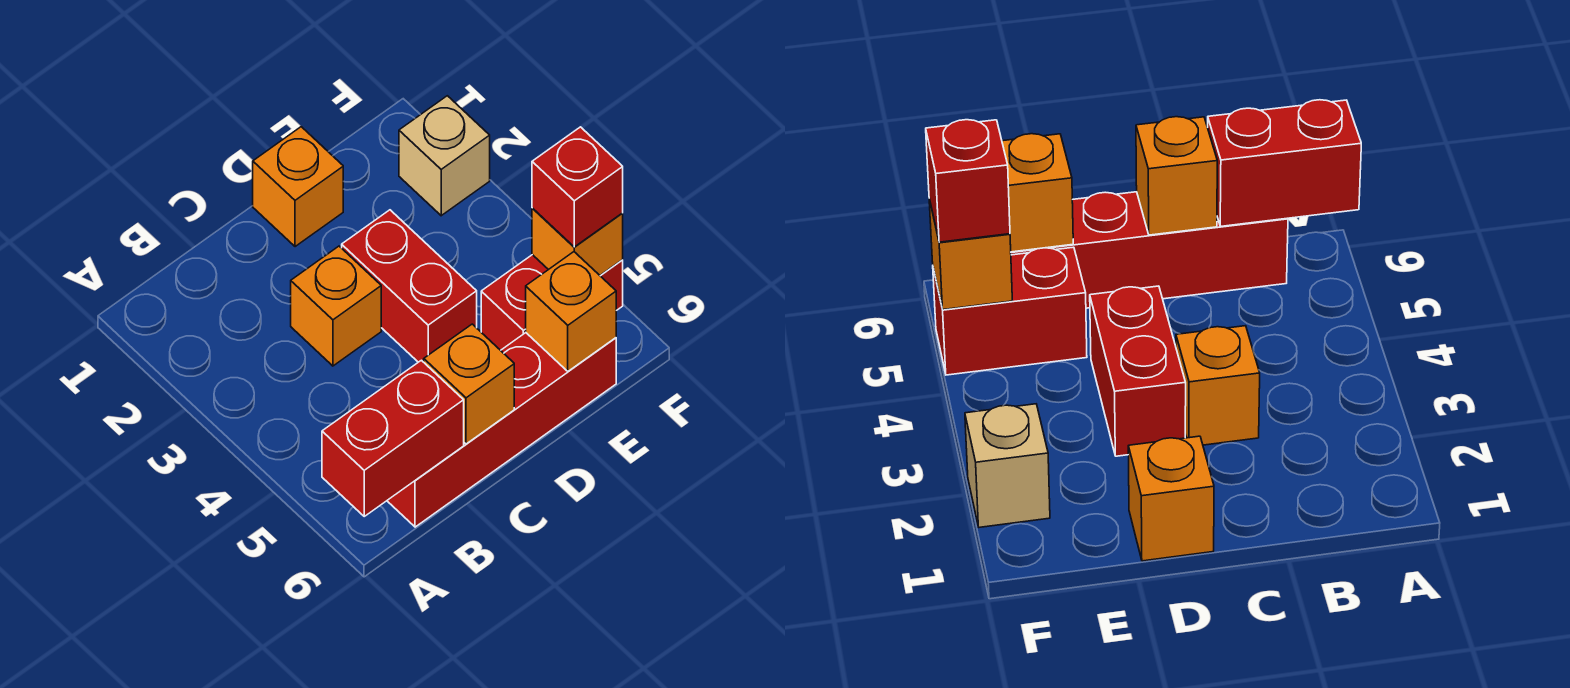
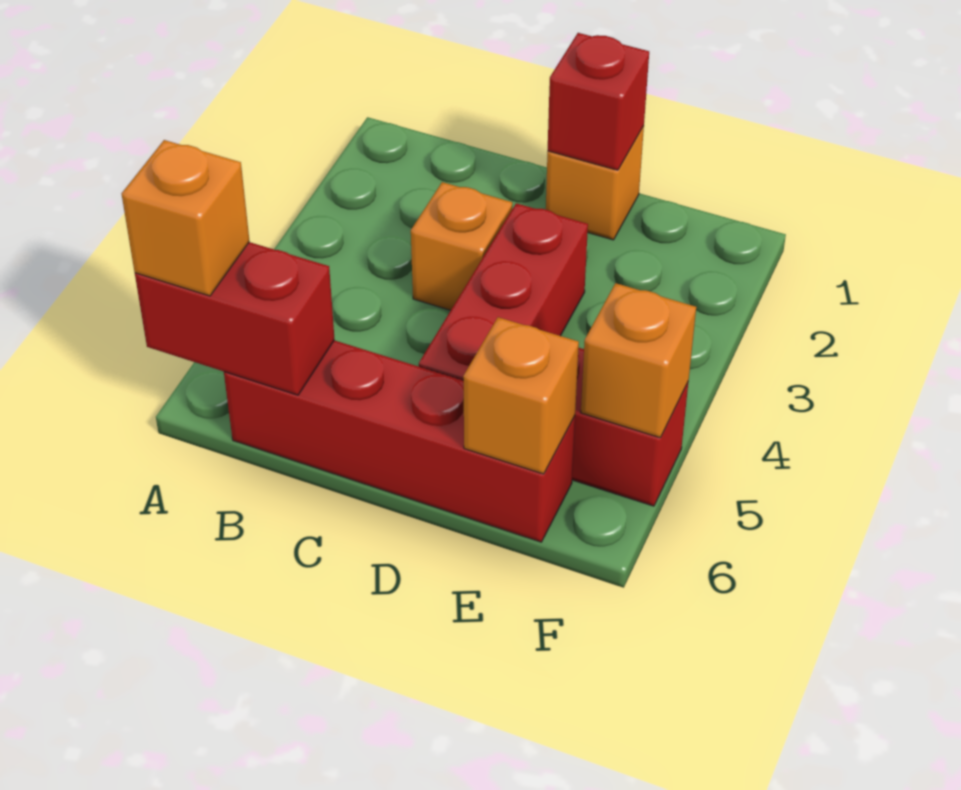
orange brick C6 level 2 -> orange brick A6 level 3
red brick D3:D4 level 1 -> red brick D3:D5 level 1
tan brick F2 level 1 -> none
red brick F5 level 3 -> red brick D1 level 2

